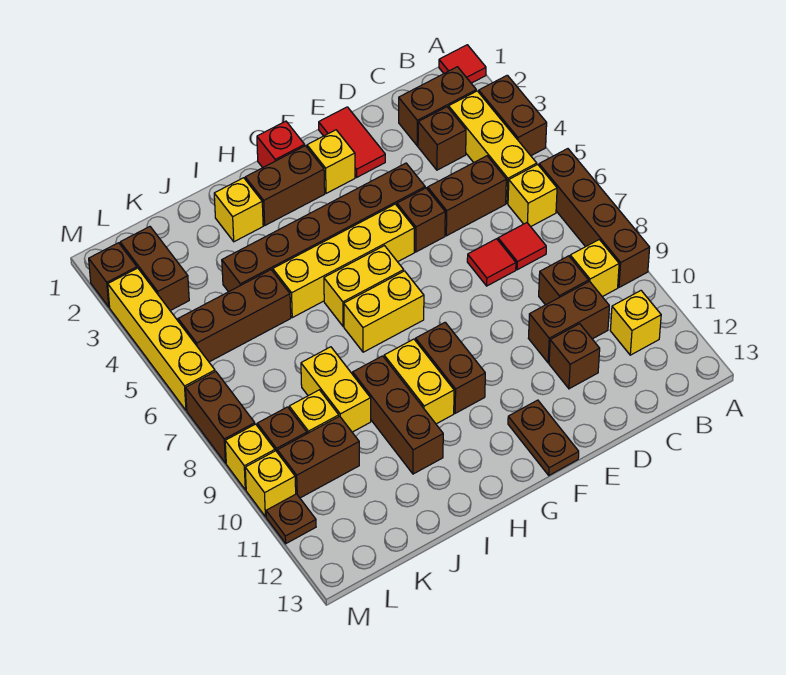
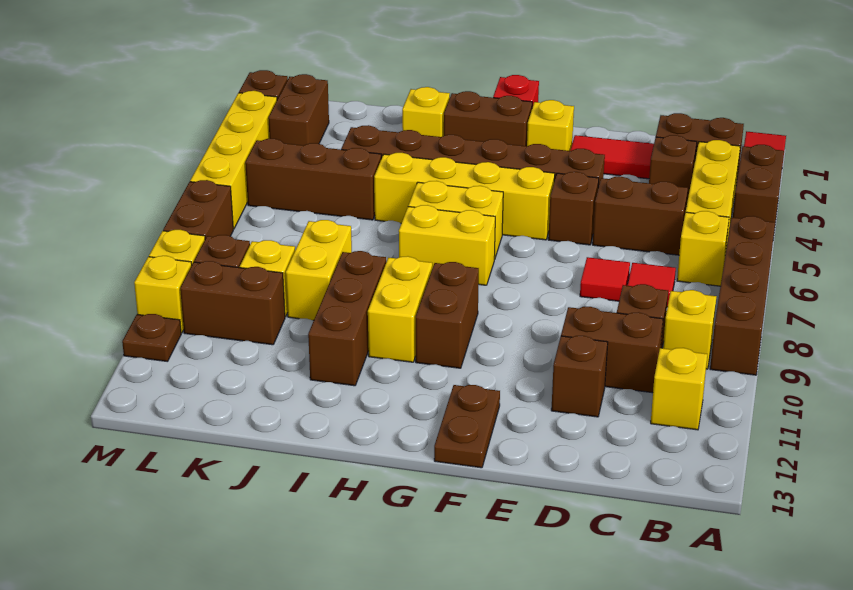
red tile E1:E2 level 1 -> red tile D2:E2 level 1

